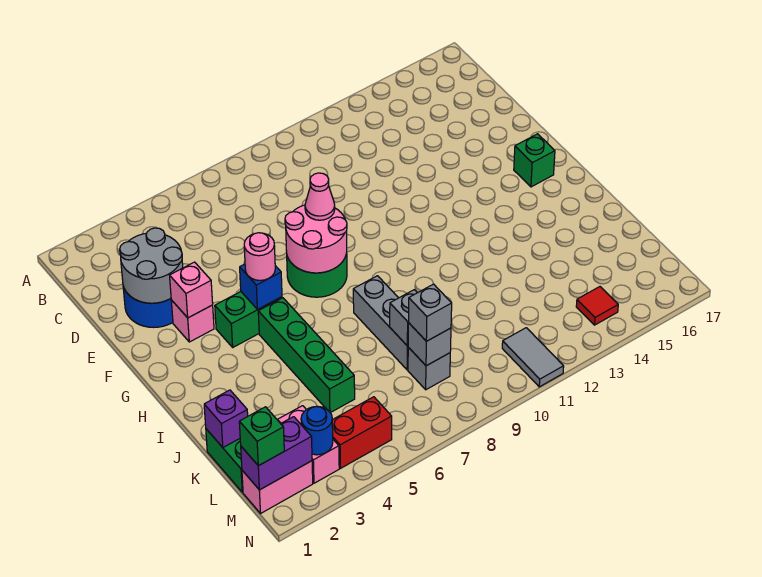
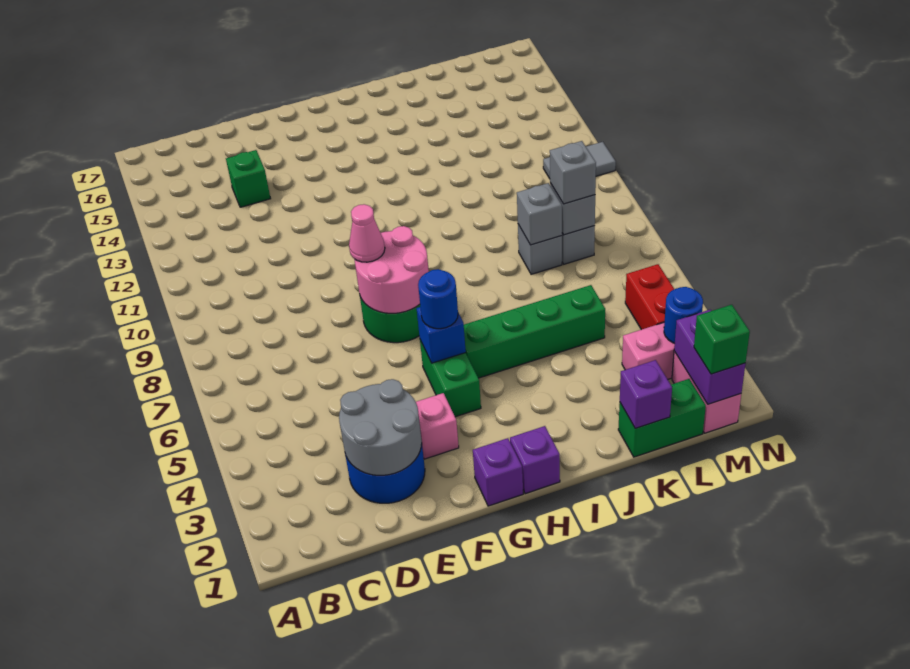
pink brick F3 level 2 -> none
none -> purple brick G1 level 1
pink round brick G5 level 3 -> blue round brick G5 level 3
green brick G16 level 1 -> green brick D14 level 1
none -> purple brick H1 level 1
grey brick I8:K8 level 1 -> grey brick K8 level 1
red tile M14 level 1 -> none

